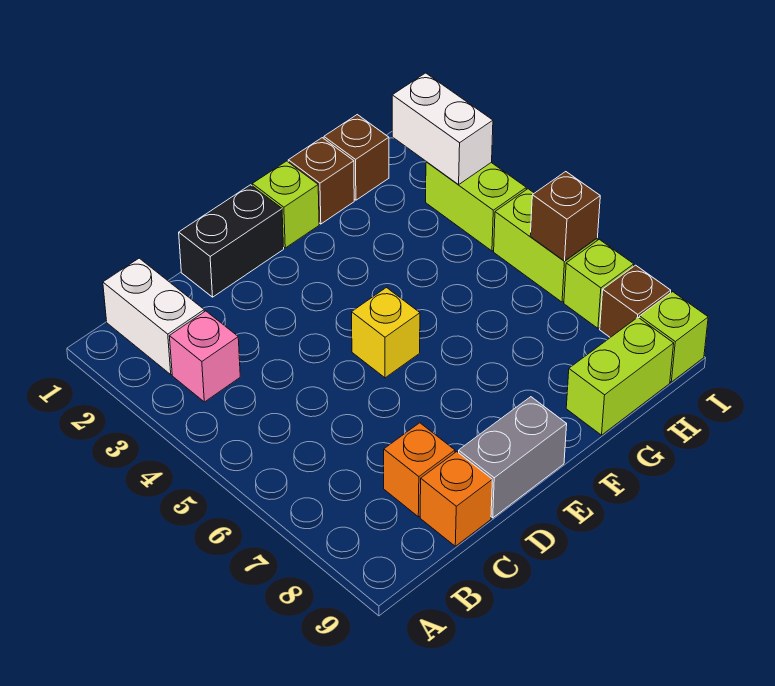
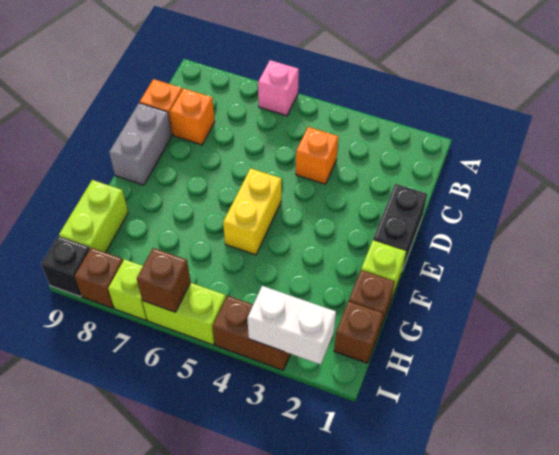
white brick B1:B2 level 1 -> none
pink brick B3 level 1 -> pink brick A6 level 1
none -> orange brick C4 level 1
yellow brick E5 level 1 -> yellow brick E5:F5 level 1
lime brick I3:I4 level 1 -> brown brick I3:I4 level 1
lime brick I9 level 1 -> black brick I9 level 1

